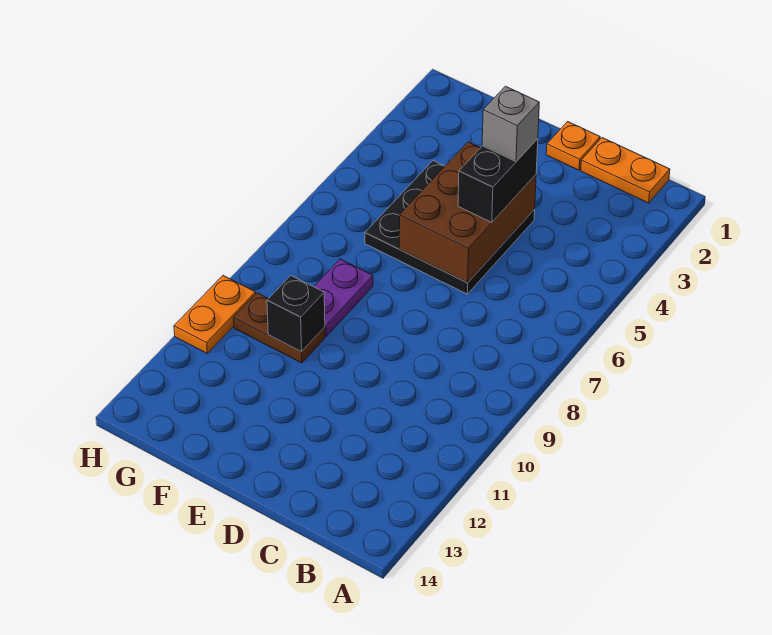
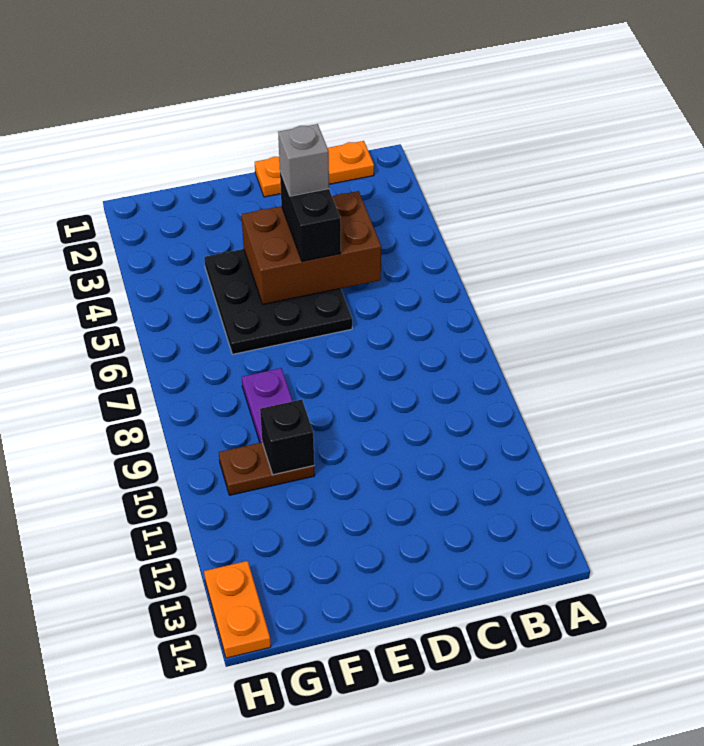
brown brick D4:E6 level 2 -> brown brick C4:E5 level 2
orange plate H10:H11 level 1 -> orange plate H13:H14 level 1

